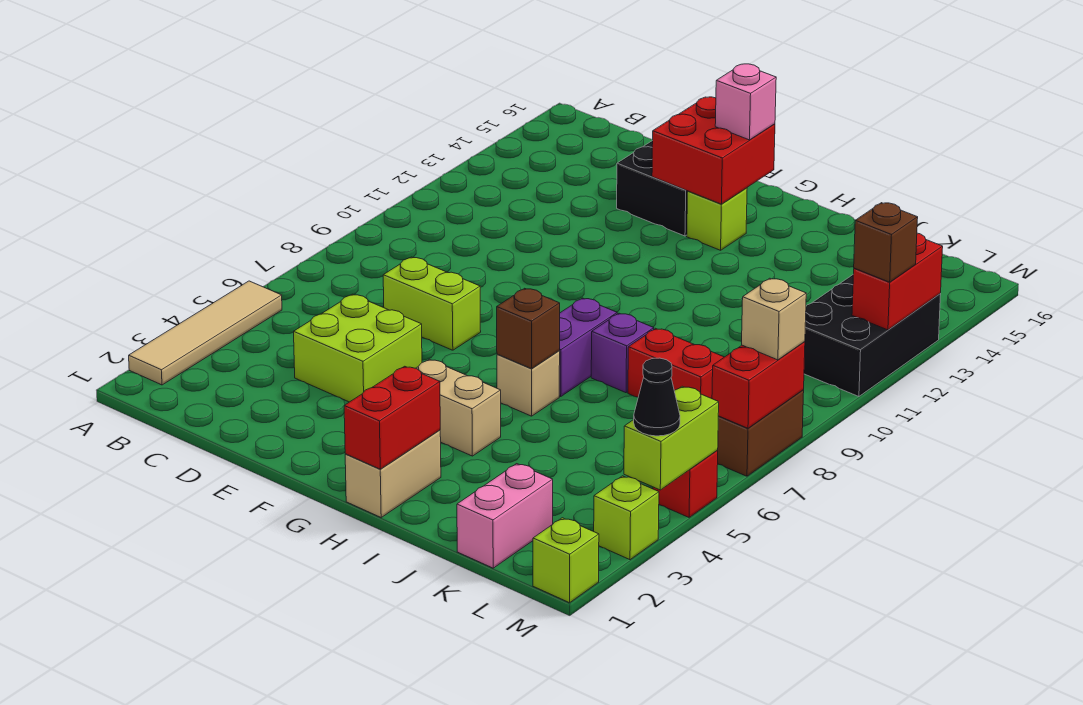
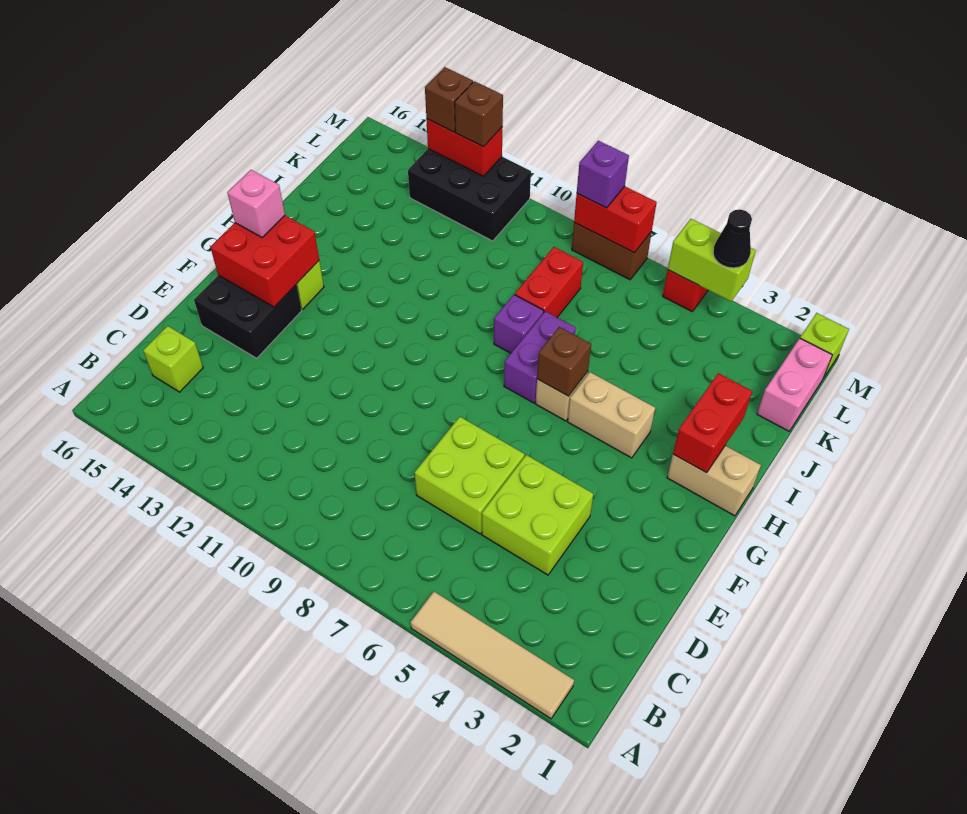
lime brick D7:E7 level 1 -> lime brick D6:E7 level 1
tan brick G4:H4 level 1 -> tan brick H4:H5 level 1
red brick H1:H2 level 2 -> red brick H2:I2 level 2
purple brick H7:H8 level 1 -> purple brick H7:I7 level 1
pink brick K1:K2 level 1 -> pink brick K1:L1 level 1
lime brick M3 level 1 -> lime brick C15 level 1
tan brick M8 level 3 -> purple brick M8 level 3
none -> brown brick M13 level 3

